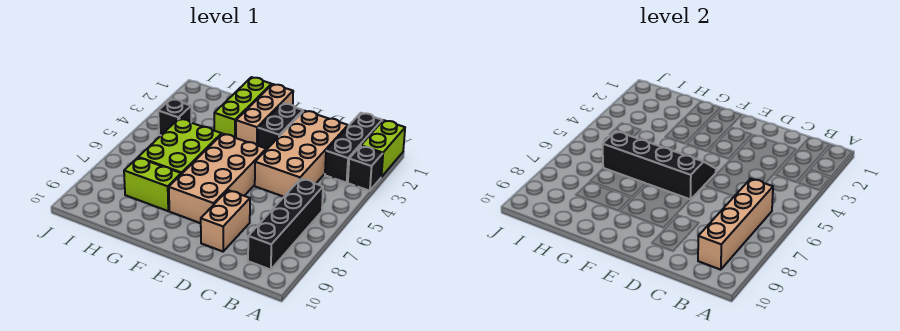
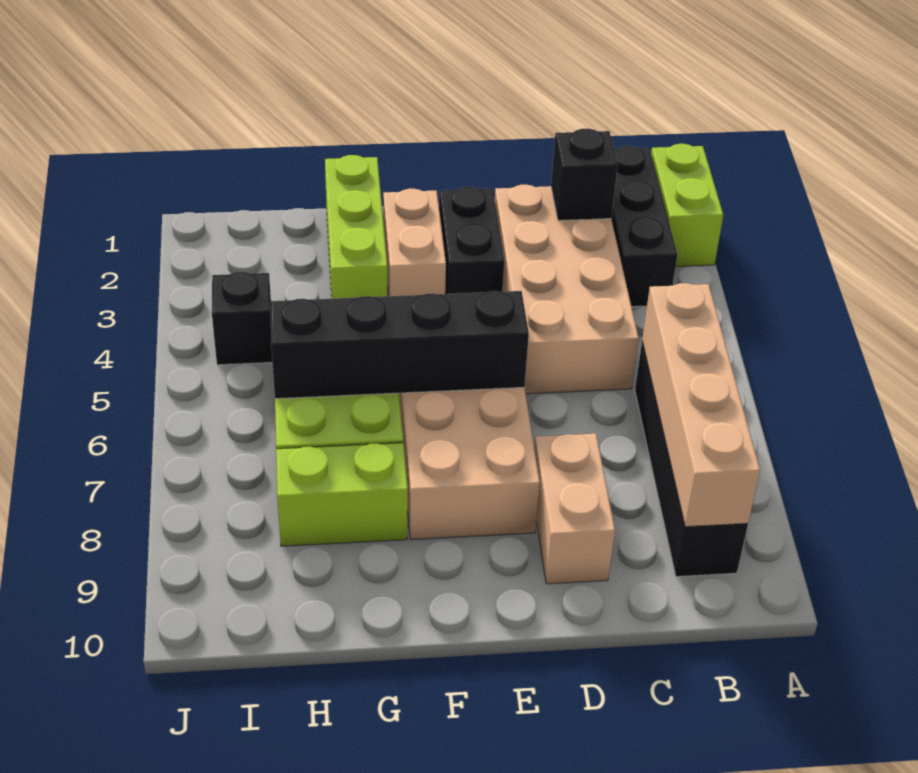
black brick A3 level 1 -> black brick C2 level 2
tan brick F1:F3 level 1 -> tan brick F2:F3 level 1

